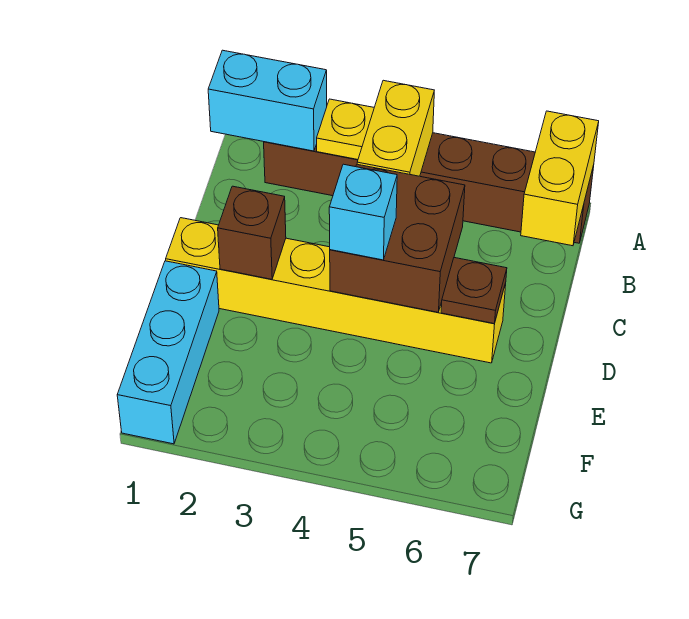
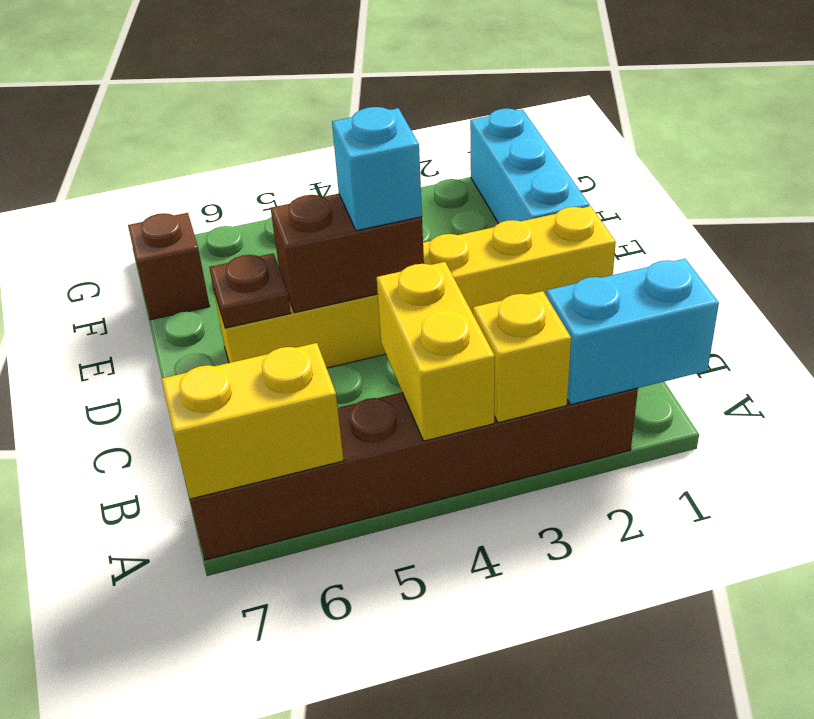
yellow plate A3 level 2 -> yellow brick A3 level 2
yellow brick A7:B7 level 2 -> yellow brick A6:A7 level 2
brown brick C4:D5 level 2 -> brown brick D4:D5 level 2
brown brick D2 level 2 -> brown brick F7 level 1

